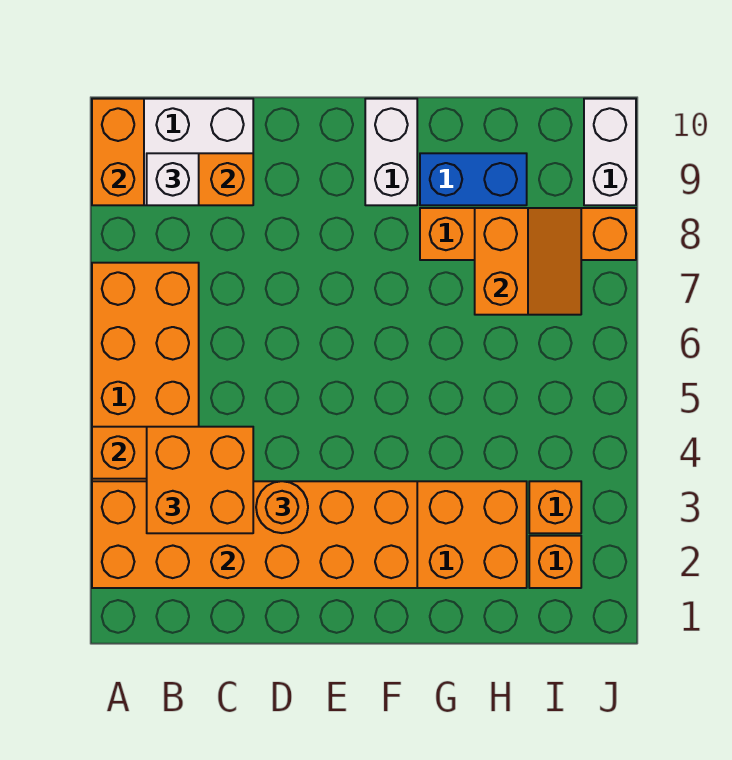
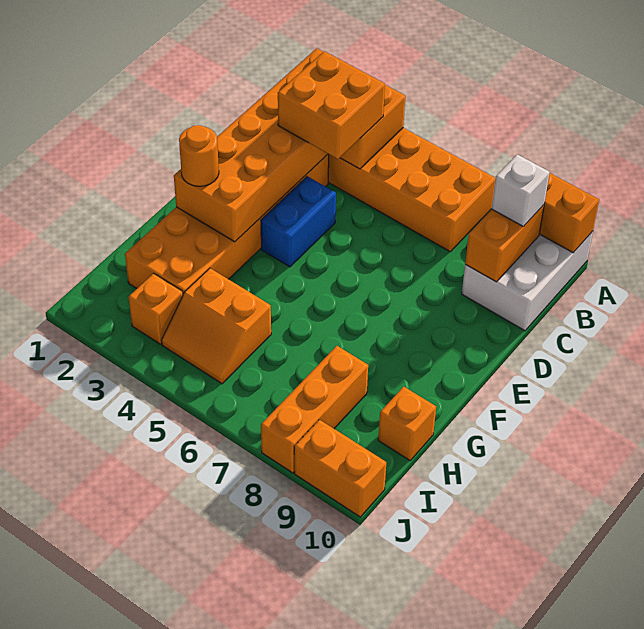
orange round brick D3 level 3 -> orange round brick F2 level 3
white brick F9:F10 level 1 -> none
orange brick G8:J8 level 1 -> orange brick H8:J8 level 1
blue brick G9:H9 level 1 -> blue brick D4:E4 level 1
orange slope H7:I8 level 2 top H -> orange slope H4:I5 level 1 top H
orange brick I2 level 1 -> orange brick H10 level 1
white brick J9:J10 level 1 -> orange brick J9:J10 level 1

